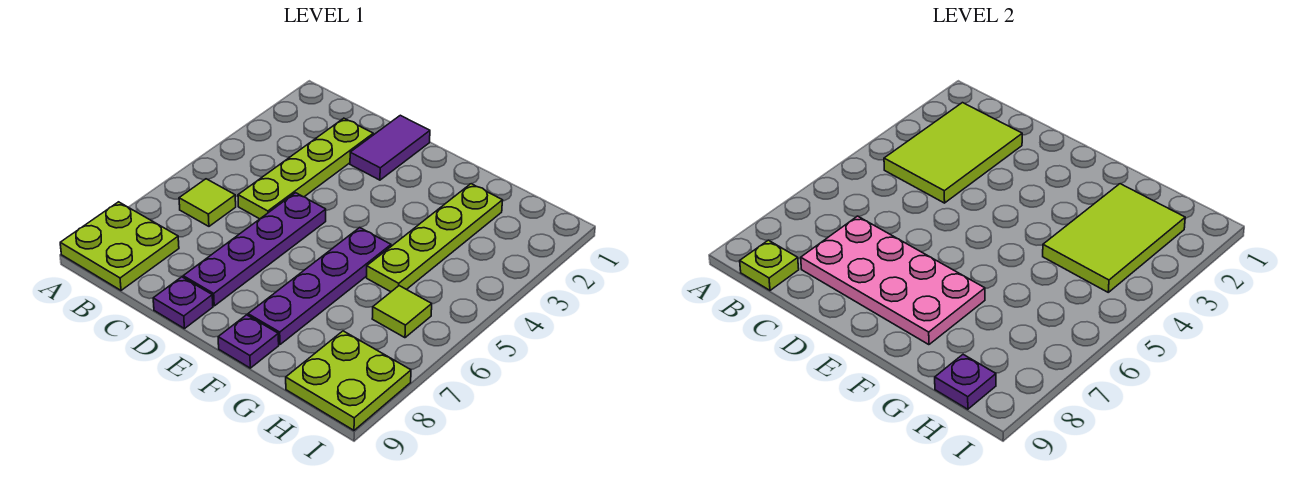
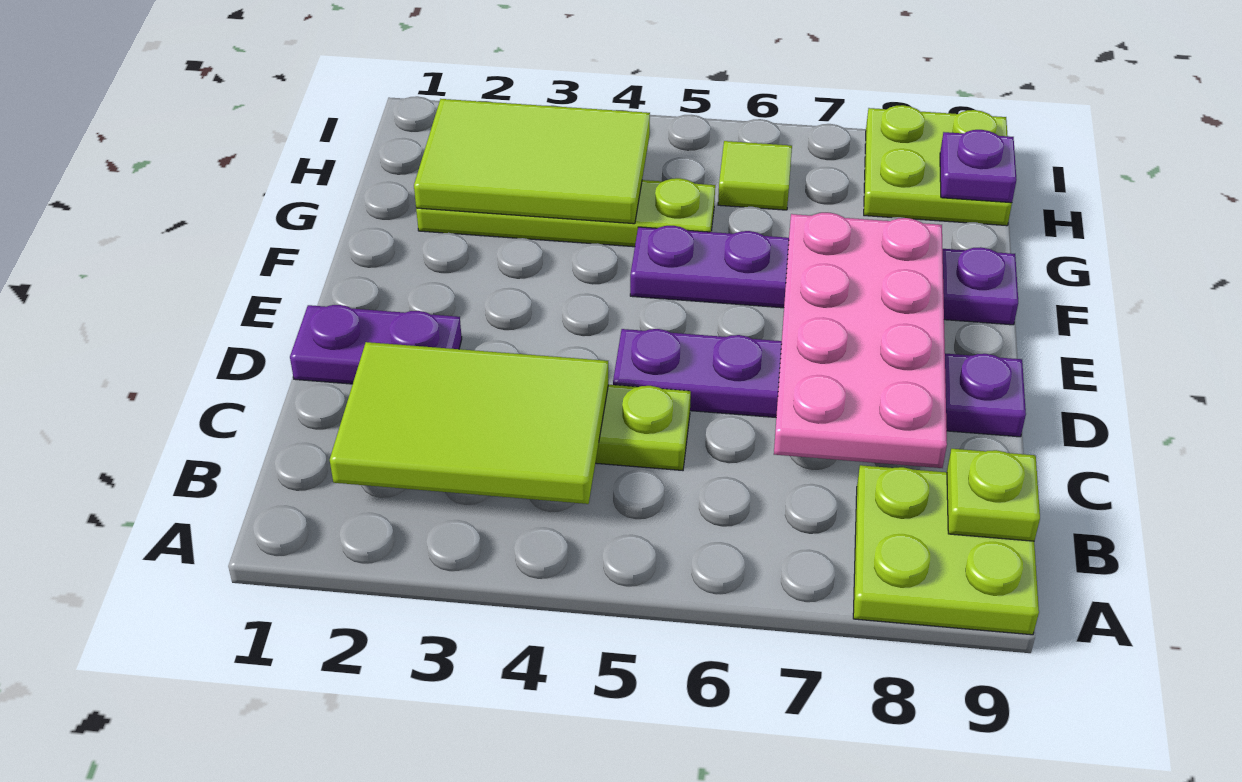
lime tile B6 level 1 -> none
purple tile D1:D2 level 1 -> purple plate D1:D2 level 1

